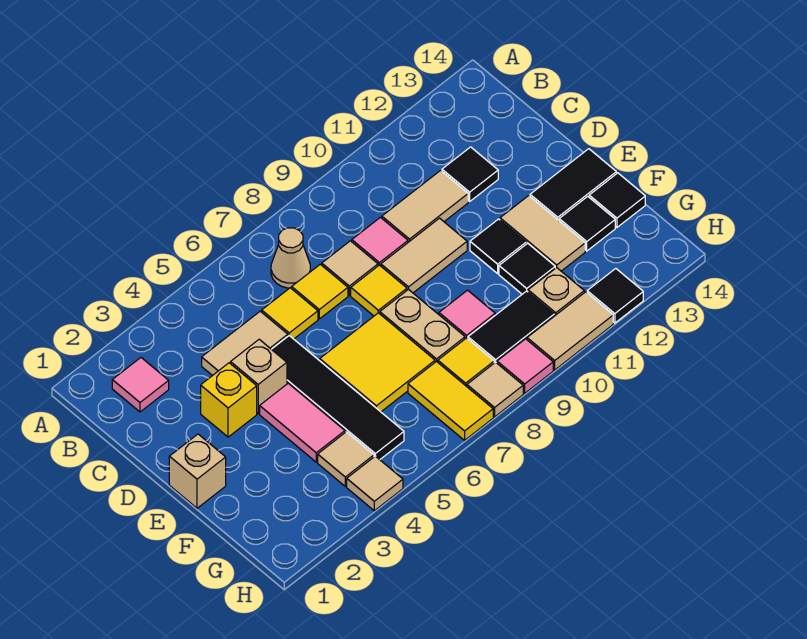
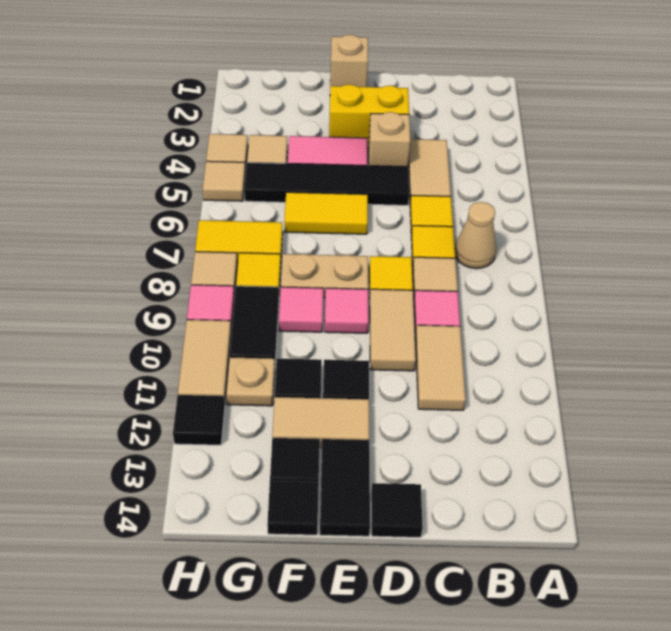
pink tile B2 level 1 -> pink tile E9 level 1
black tile C12 level 1 -> black tile D14 level 1
yellow brick D3 level 1 -> yellow brick D3:E3 level 1
yellow tile E6:F7 level 1 -> yellow tile E6:F6 level 1
none -> tan tile H5 level 1

